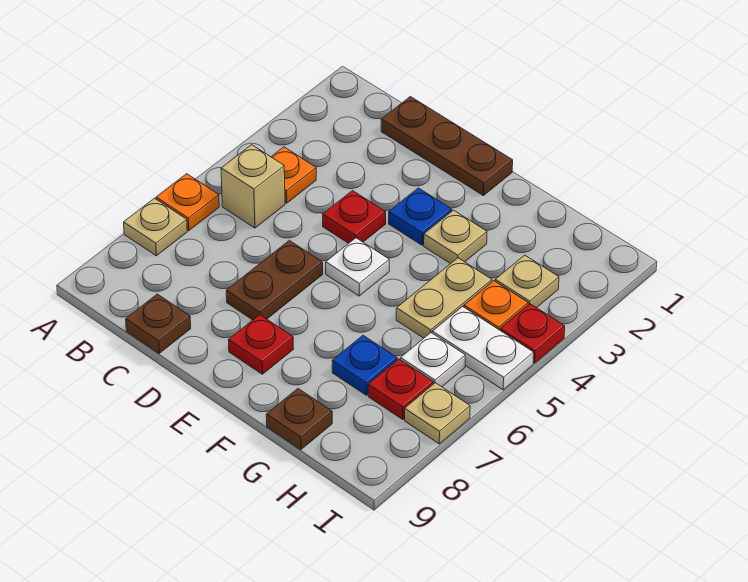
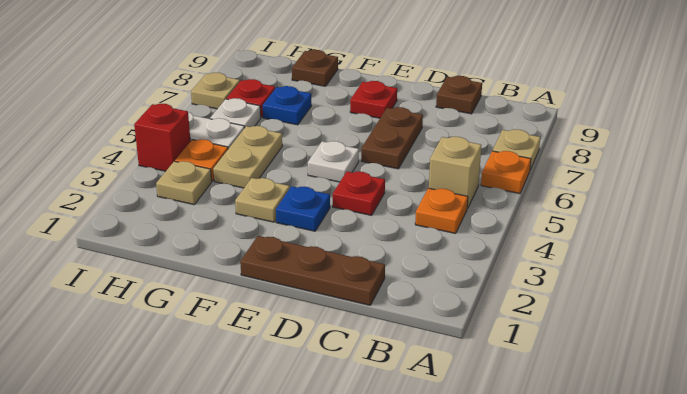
red plate I4 level 1 -> red brick I4 level 1

